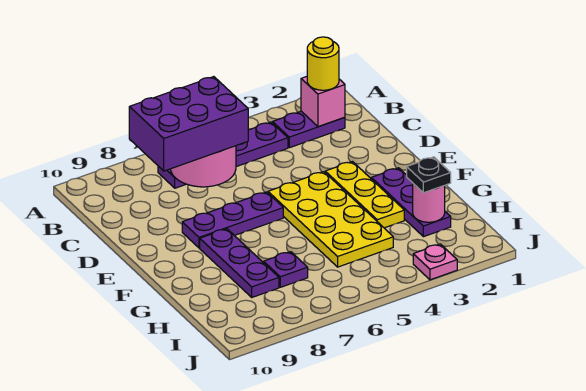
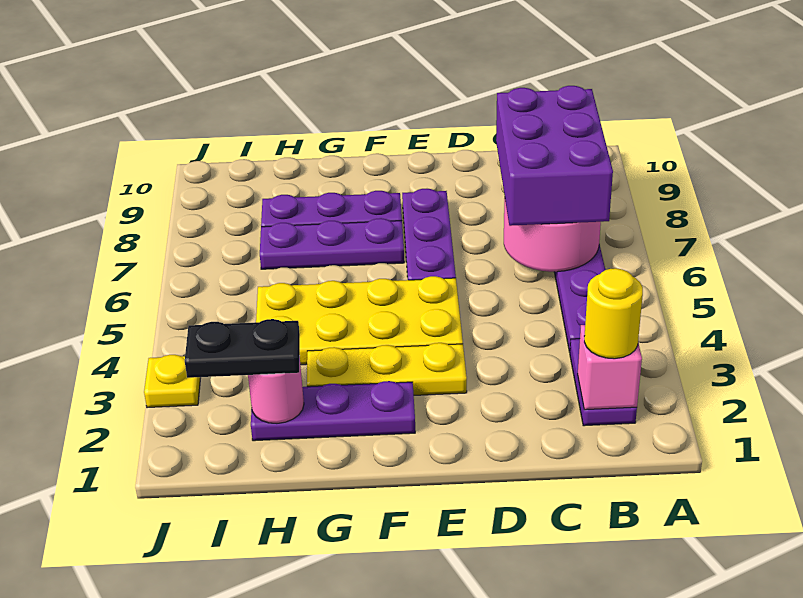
black plate H2 level 3 -> black plate H2:I2 level 3
purple plate H7 level 1 -> purple plate F7:H7 level 1
pink plate J3 level 1 -> yellow plate J3 level 1

